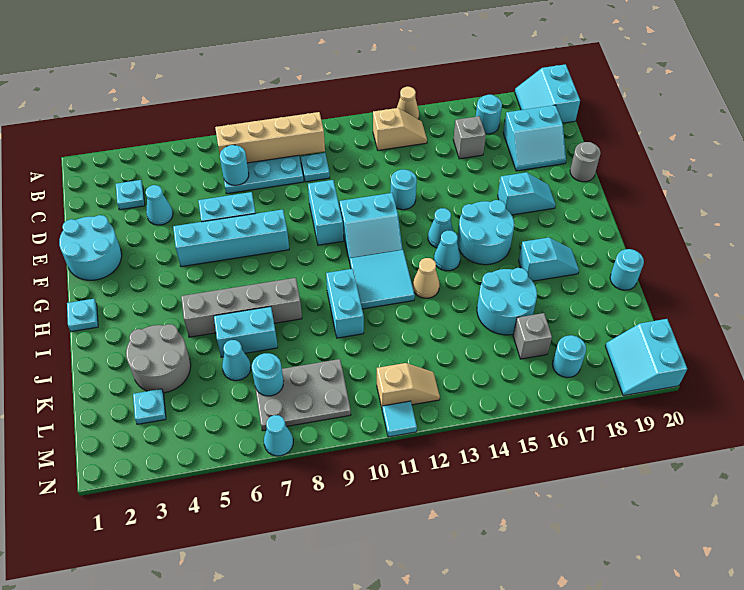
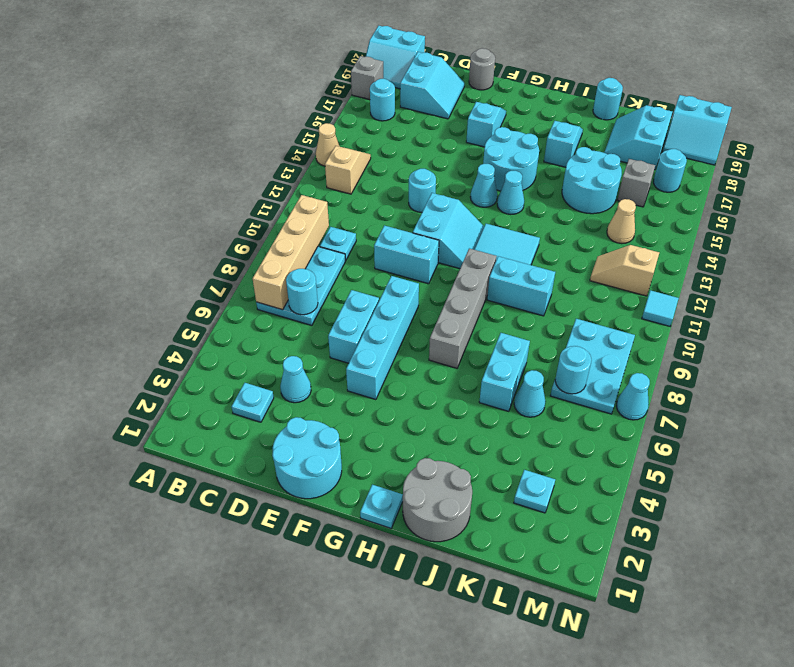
grey brick C16 level 1 -> grey brick A18 level 1
grey brick I5:I8 level 1 -> grey brick H7:H10 level 1
tan cone I13 level 1 -> tan cone L14 level 1
grey round brick J3:K4 level 1 -> grey round brick I1:J2 level 1
none -> cyan slope K18:L19 level 1 top L
grey plate L7:M9 level 1 -> cyan plate L7:M9 level 1
tan slope M11:M12 level 1 top 11 -> tan slope L12:M12 level 1 top M

